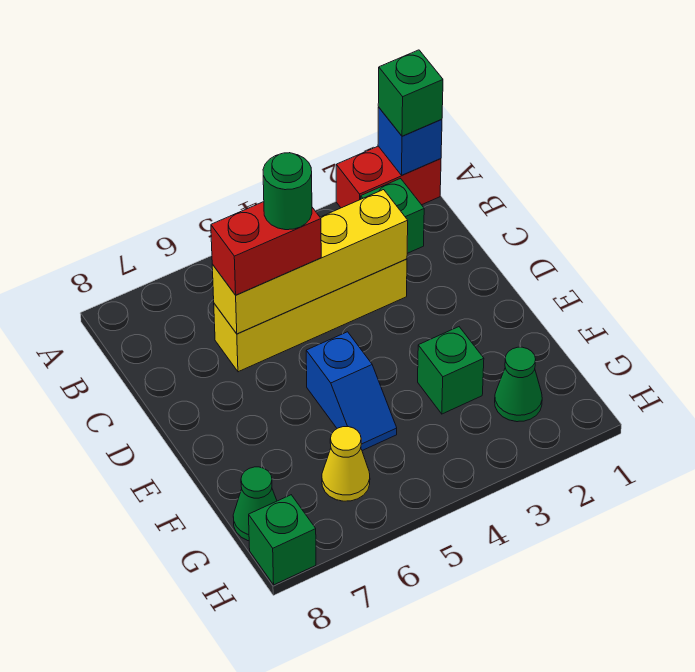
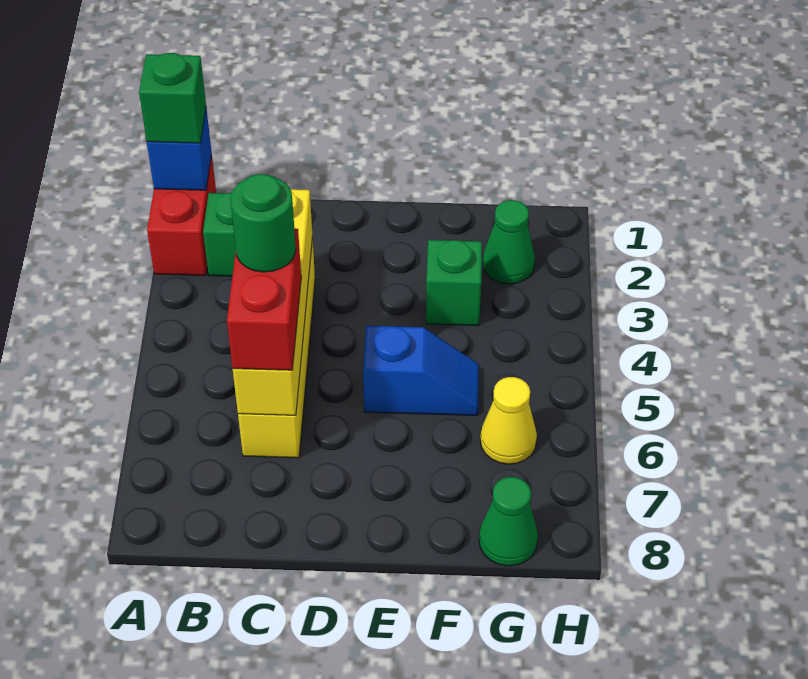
green brick H8 level 1 -> none

